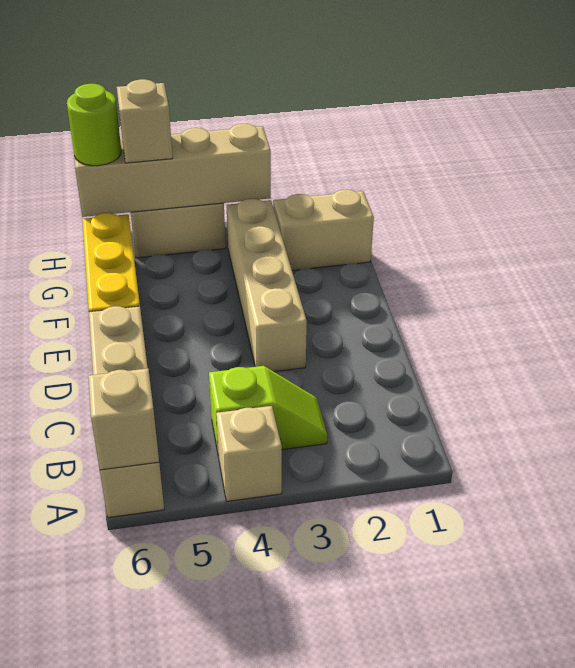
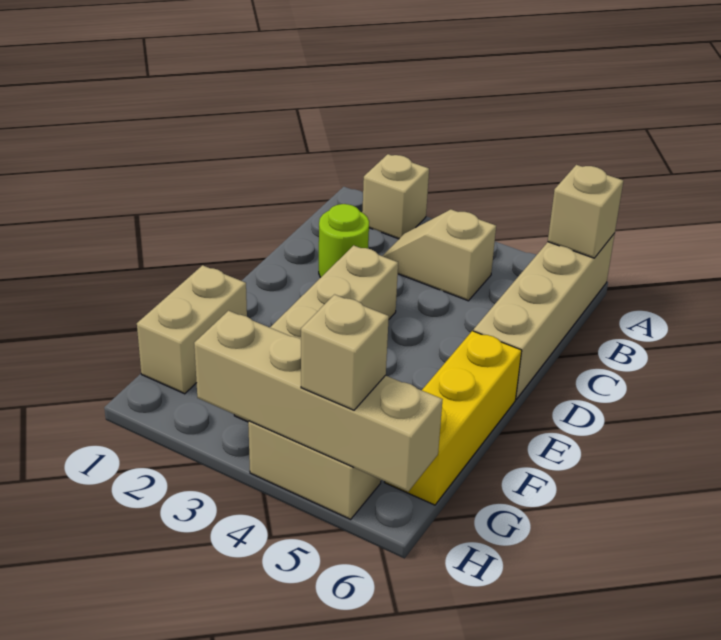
tan brick A4 level 1 -> tan brick A2 level 1
lime slope B3:B4 level 1 top 4 -> tan slope B3:B4 level 1 top 4
tan brick G1:G2 level 1 -> tan brick F1:G1 level 1
lime round brick H6 level 3 -> lime round brick C2 level 1

